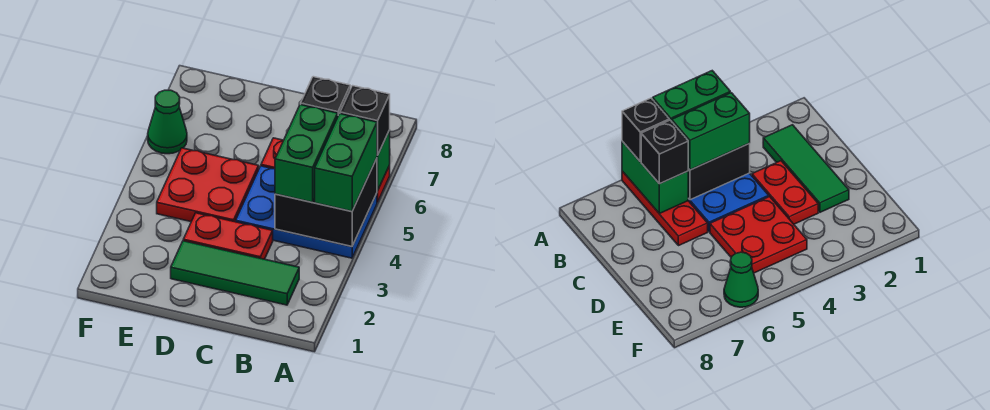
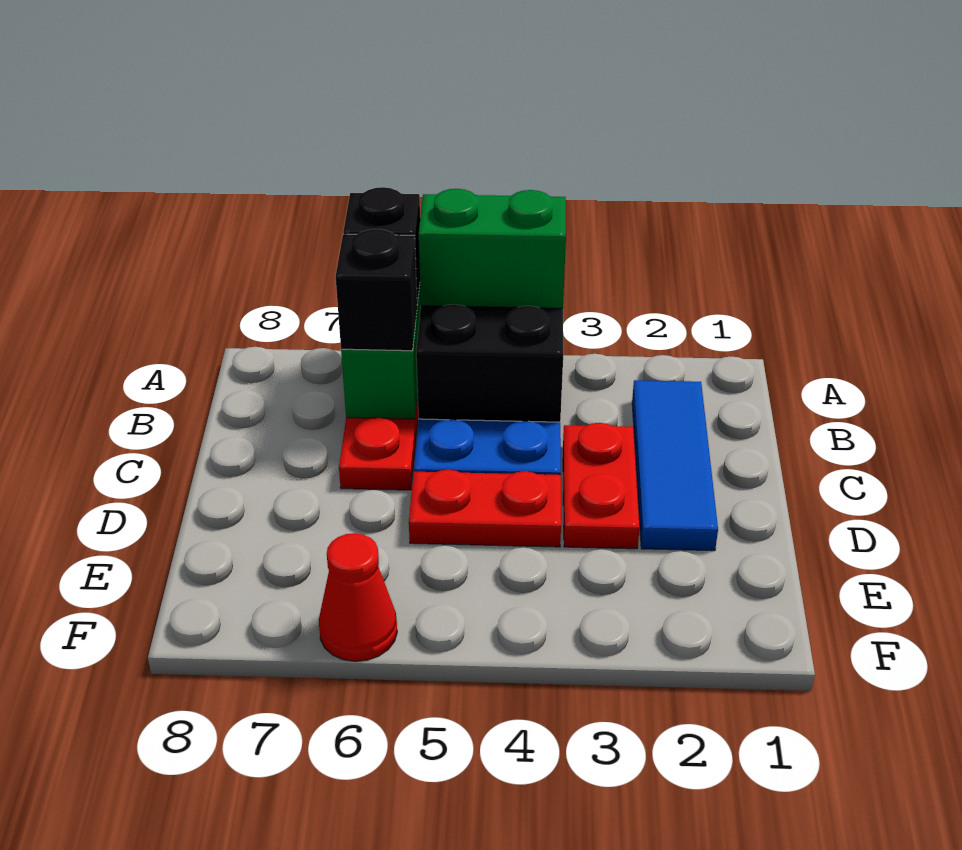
green tile B2:D2 level 1 -> blue tile B2:D2 level 1
green brick B4:B5 level 3 -> none
red plate D4:E5 level 1 -> red plate D4:D5 level 1
green cone F6 level 1 -> red cone F6 level 1

